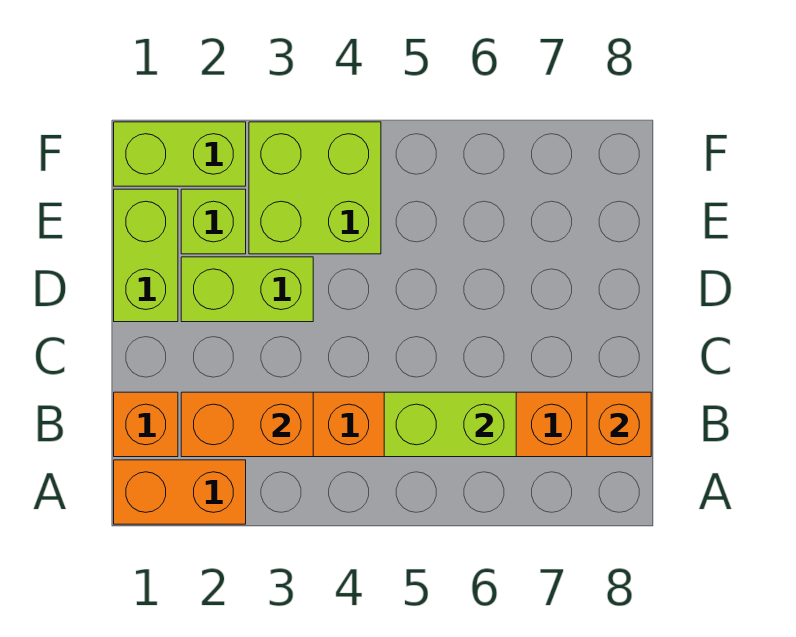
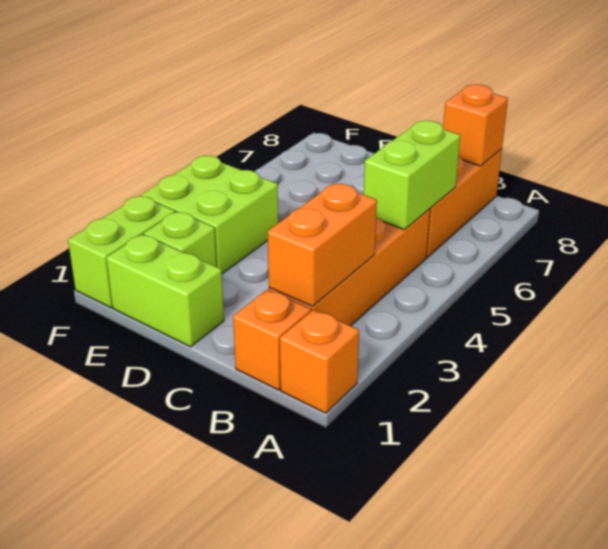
orange brick A1:A2 level 1 -> orange brick A1 level 1
lime brick D2:D3 level 1 -> none

